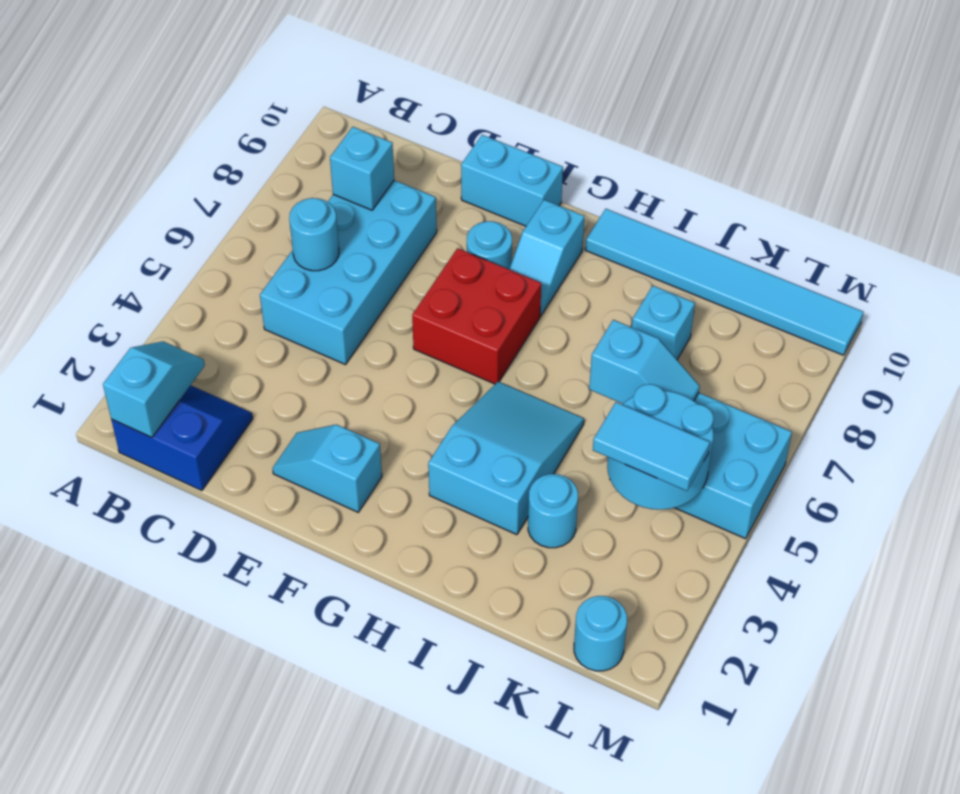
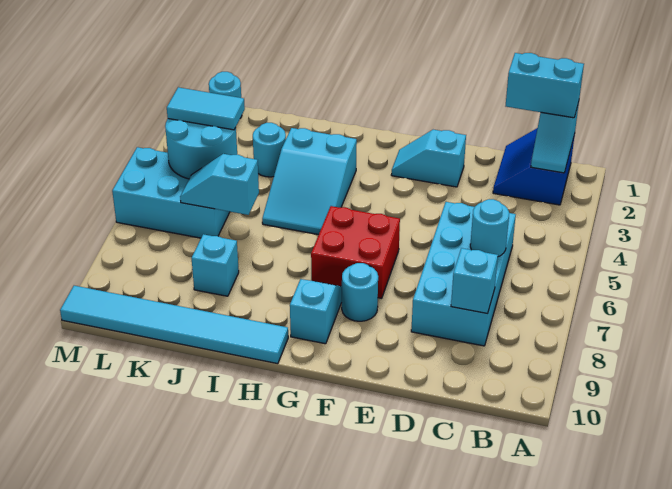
blue slope B1:C2 level 1 top 1 -> blue slope B1:C2 level 1 top B
cyan slope E2:F2 level 1 top F -> cyan slope E2:F2 level 1 top E
cyan brick E10:F10 level 1 -> cyan brick B1:C1 level 3

